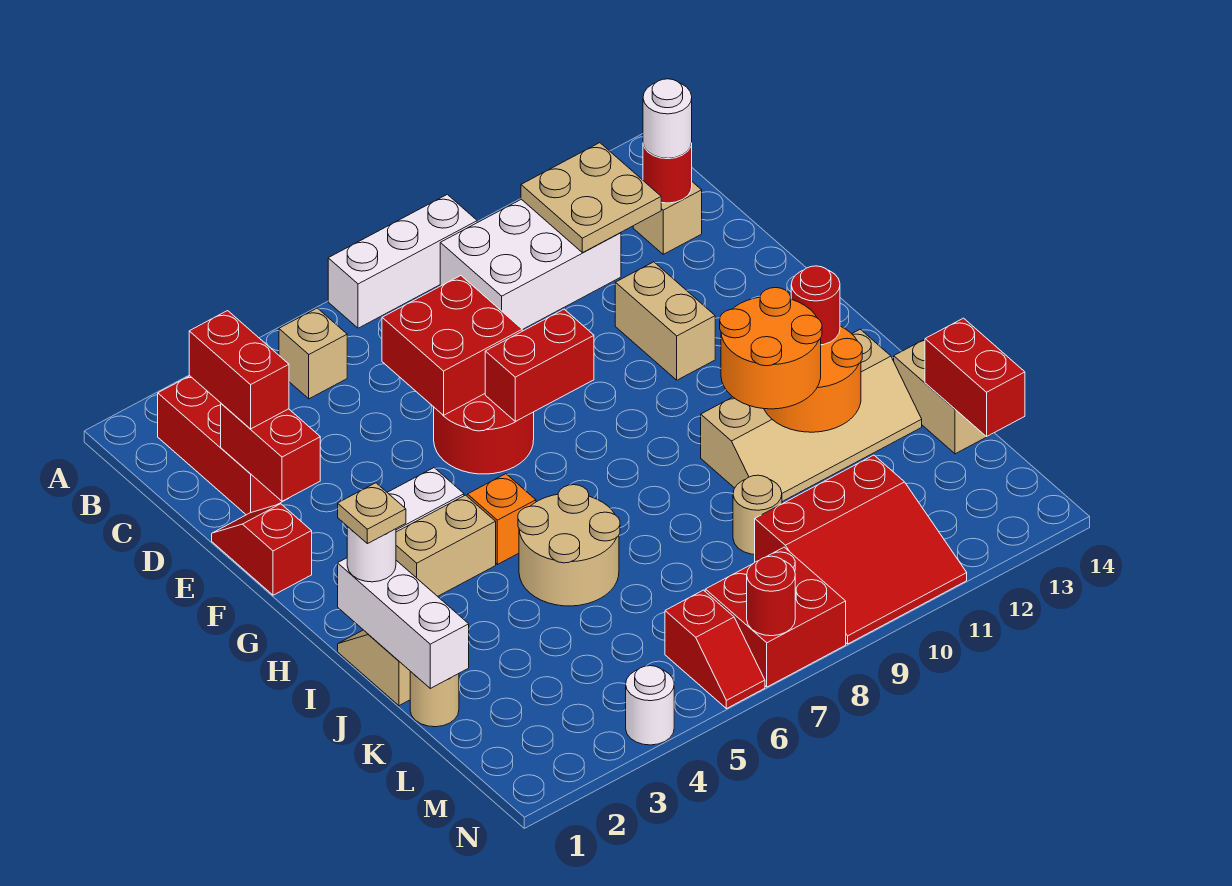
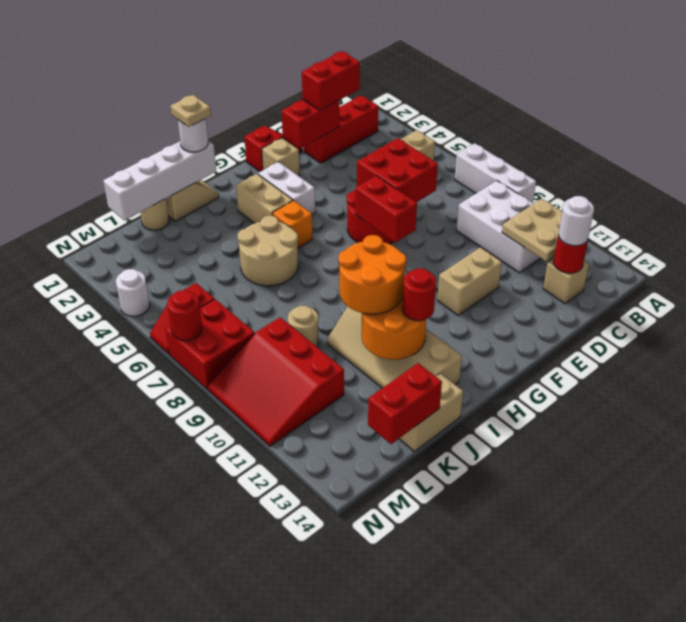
none -> tan brick F2 level 1
white brick I1:K1 level 2 -> white brick I1:L1 level 2

